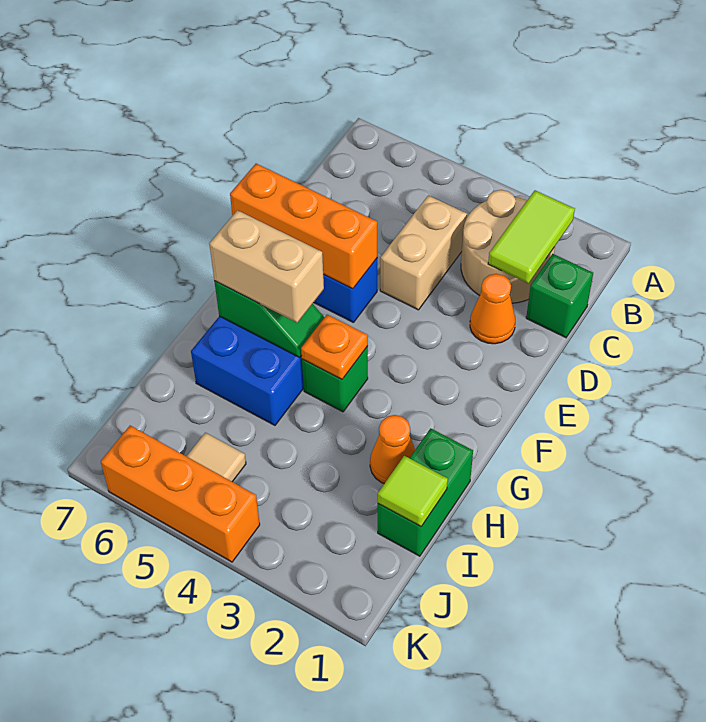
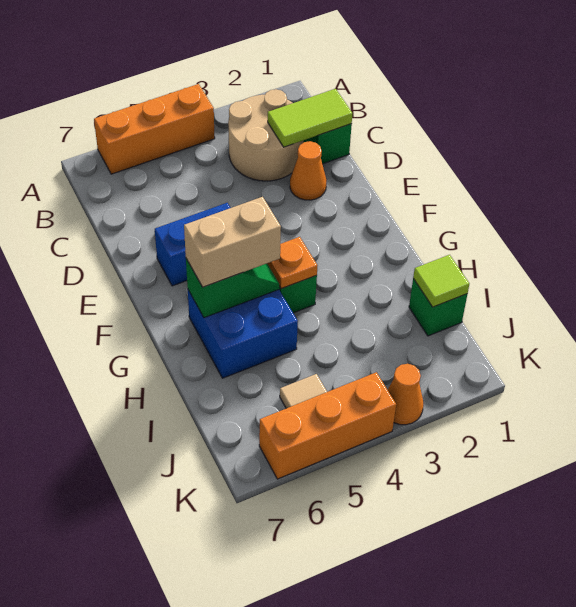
lime tile B2:C2 level 2 -> lime tile C1:C2 level 2
tan brick C4:D4 level 1 -> none
orange brick E5:E7 level 2 -> orange brick A4:A6 level 1
green brick H1:I1 level 1 -> green brick I1 level 1
orange cone H2 level 1 -> orange cone K3 level 1

